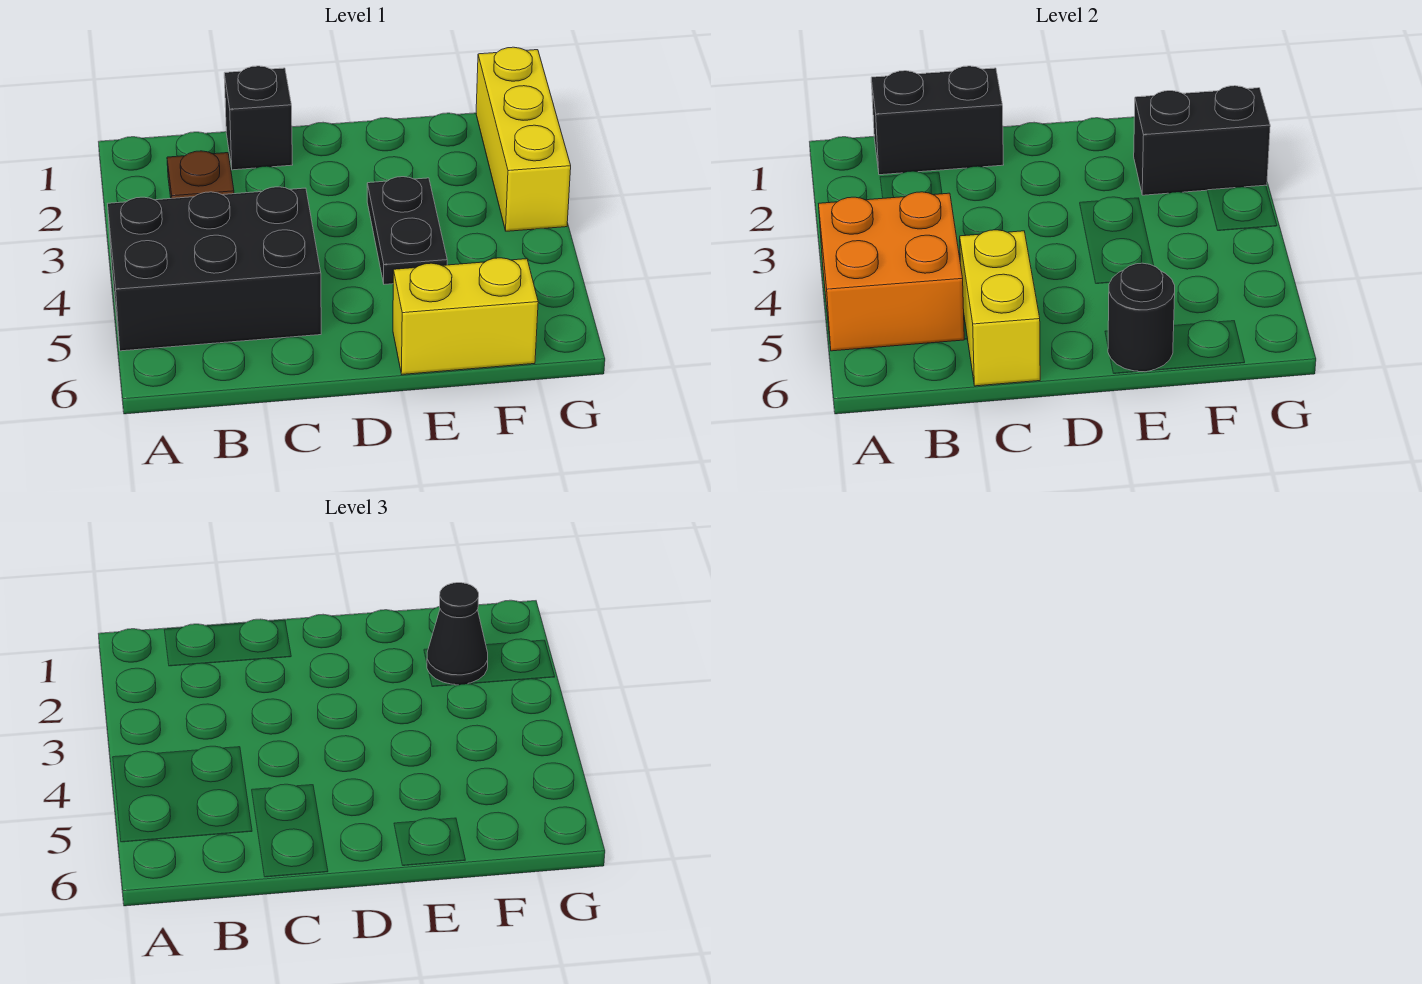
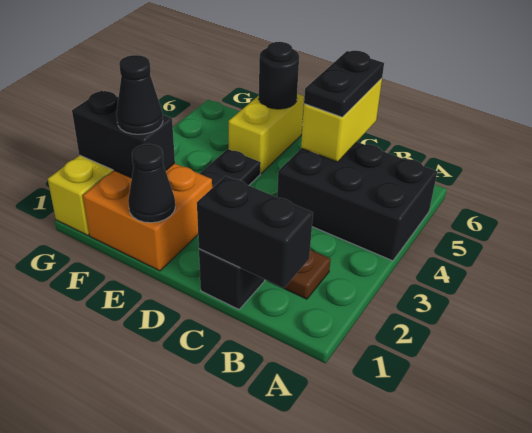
orange brick A4:B5 level 2 -> orange brick E1:F2 level 1
none -> black plate C5:C6 level 3
none -> black cone E1 level 2
yellow brick E6:F6 level 1 -> yellow brick E5:E6 level 1

